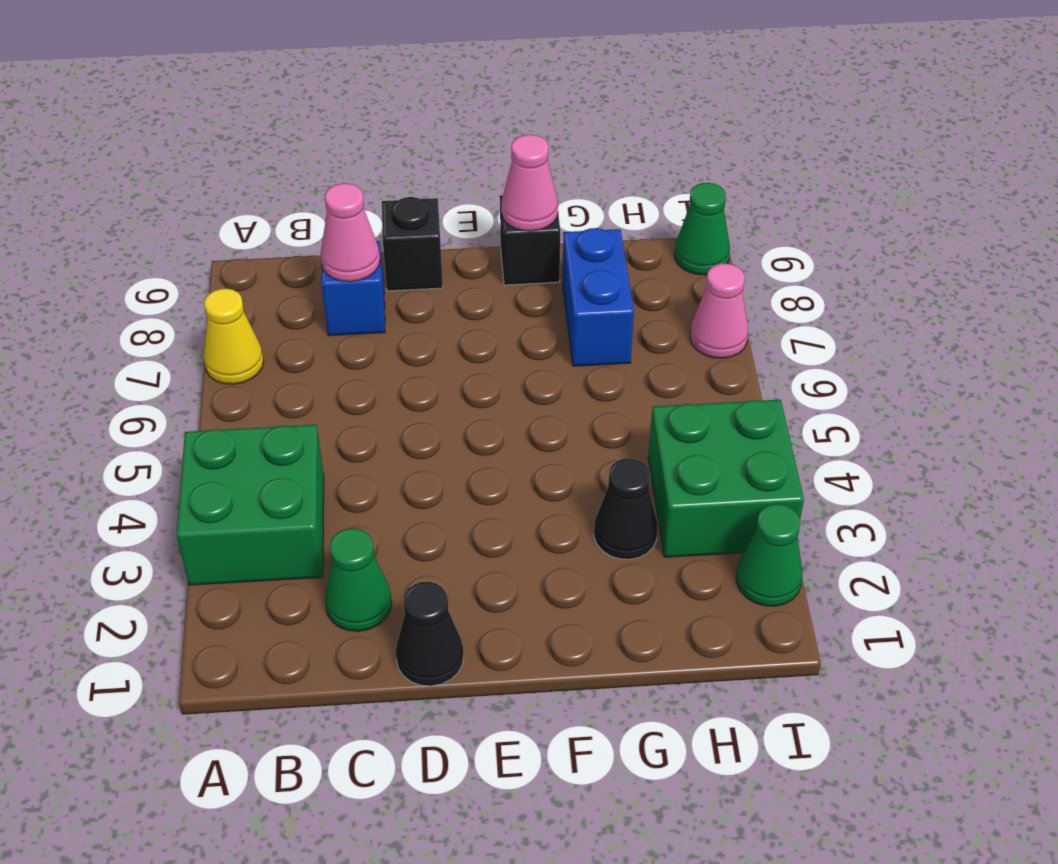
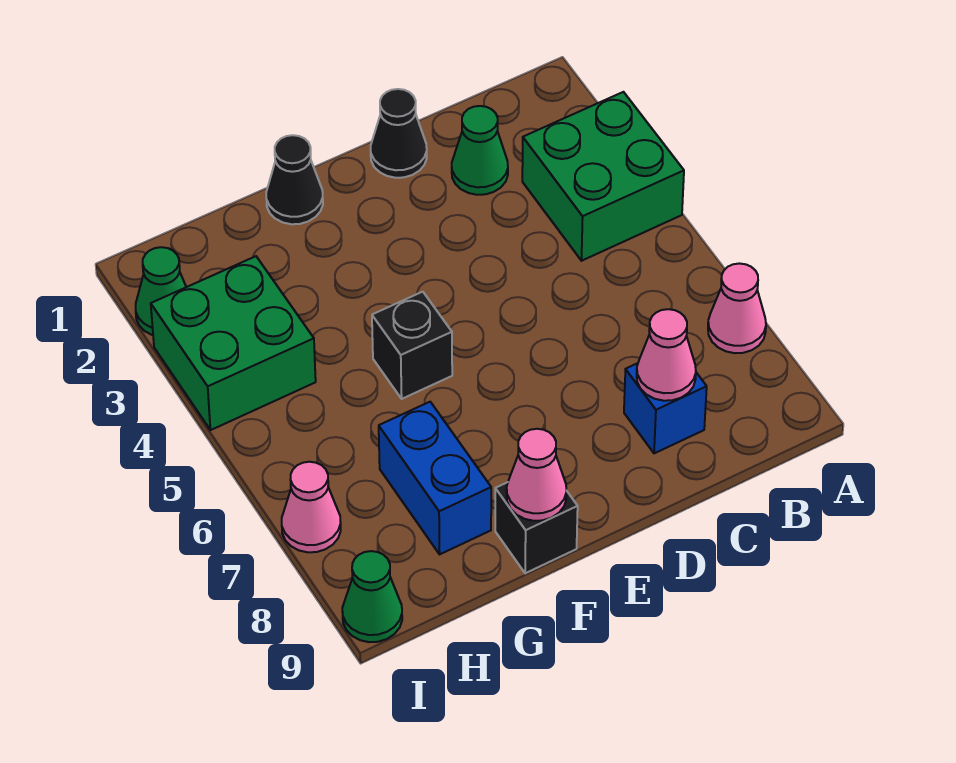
yellow cone A7 level 1 -> pink cone A7 level 1
black brick D9 level 1 -> black brick F5 level 1
black cone G3 level 1 -> black cone F1 level 1

